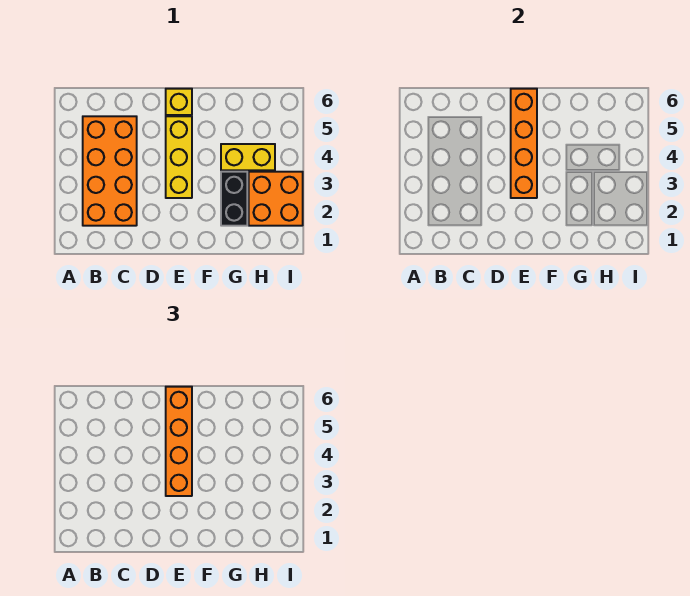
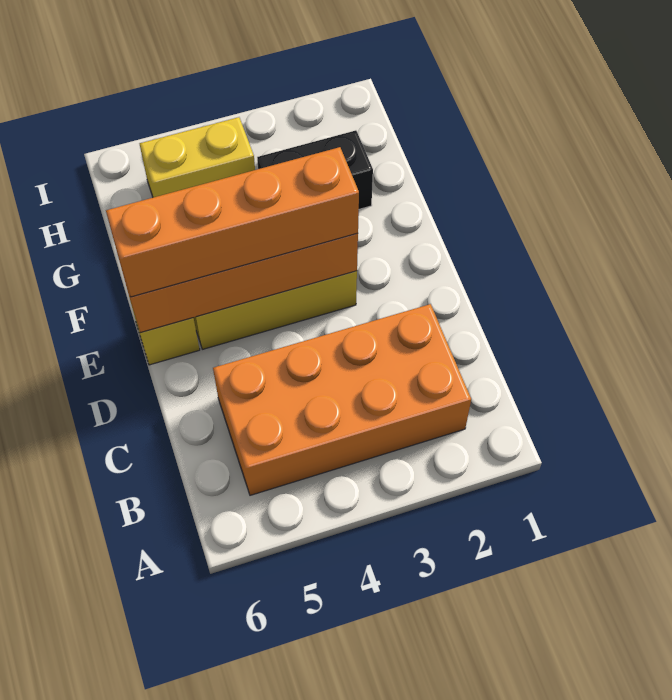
yellow brick G4:H4 level 1 -> yellow brick H4:H5 level 1
orange brick H2:I3 level 1 -> none

